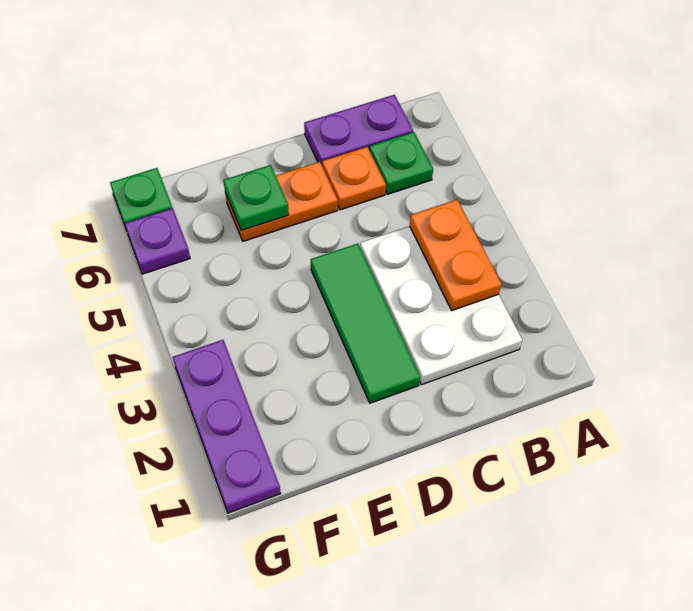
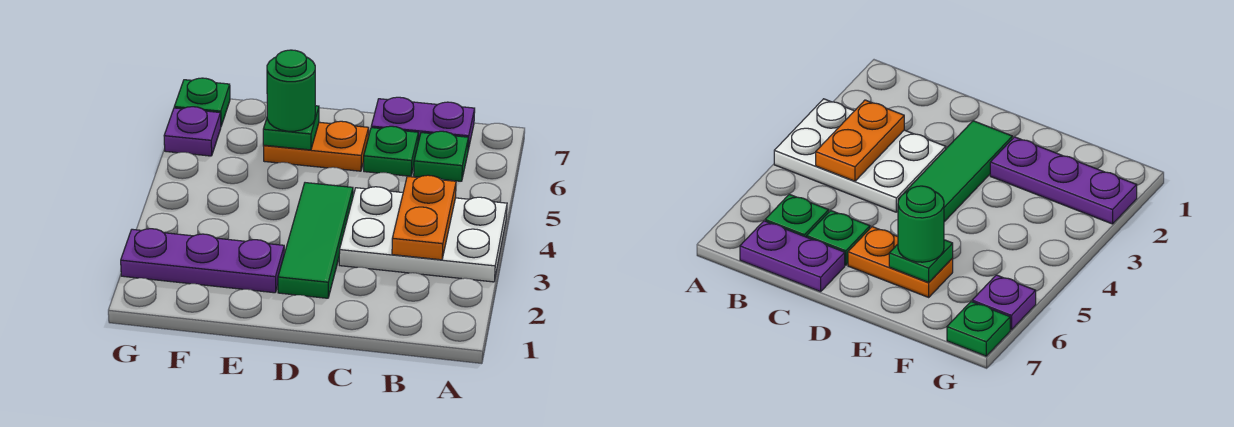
white plate B2:C4 level 1 -> white plate A3:C4 level 1
orange plate C6 level 1 -> green plate C6 level 1
none -> green round brick E6 level 3
purple plate G1:G3 level 1 -> purple plate E2:G2 level 1

